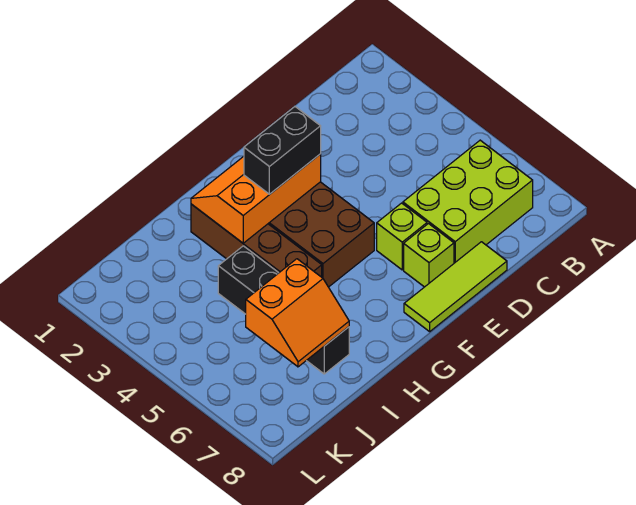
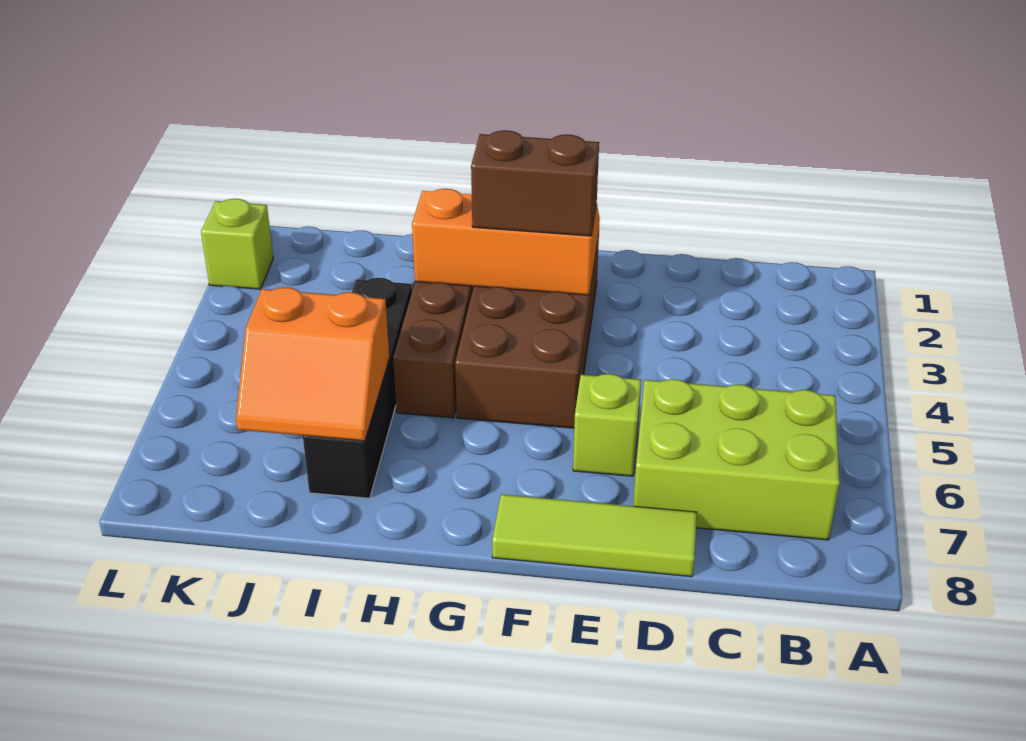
lime brick E7 level 1 -> lime brick L2 level 1
black brick F3:G3 level 3 -> brown brick F3:G3 level 3

